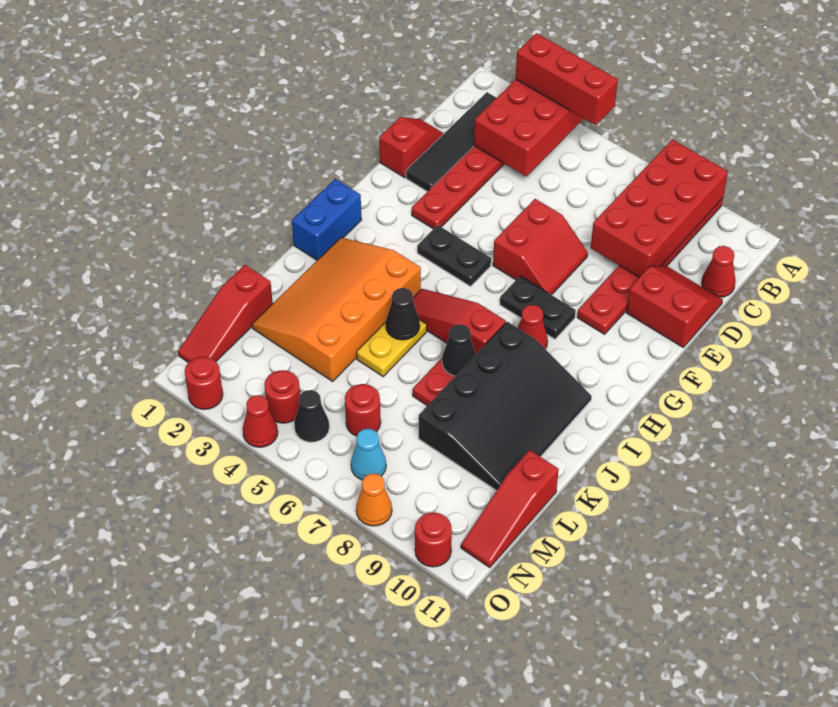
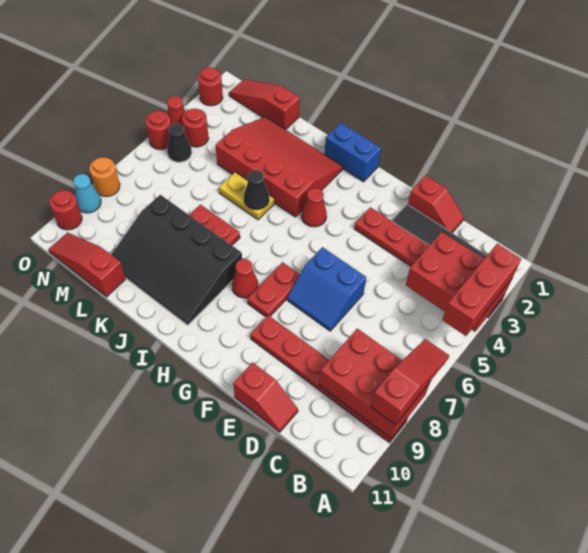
red brick A8:D9 level 2 -> red brick A8:C9 level 2
red cone C11 level 1 -> red cone H4 level 1
red slope D10:E11 level 1 top E -> red slope D11:E11 level 1 top E
red slope E6:F7 level 1 top 6 -> blue slope E6:F7 level 1 top 6
black plate G4:G5 level 1 -> none
black plate G7:G8 level 1 -> red plate G7:G8 level 1
orange slope I2:L4 level 1 top 4 -> red slope I2:L4 level 1 top 4
red slope I5:I7 level 1 top 7 -> red slope A7:A9 level 3 top 9
black cone J7 level 2 -> none
red round brick M6 level 1 -> red round brick O5 level 1
cyan cone N7 level 1 -> cyan cone O9 level 1
orange cone O8 level 1 -> orange round brick O8 level 1

